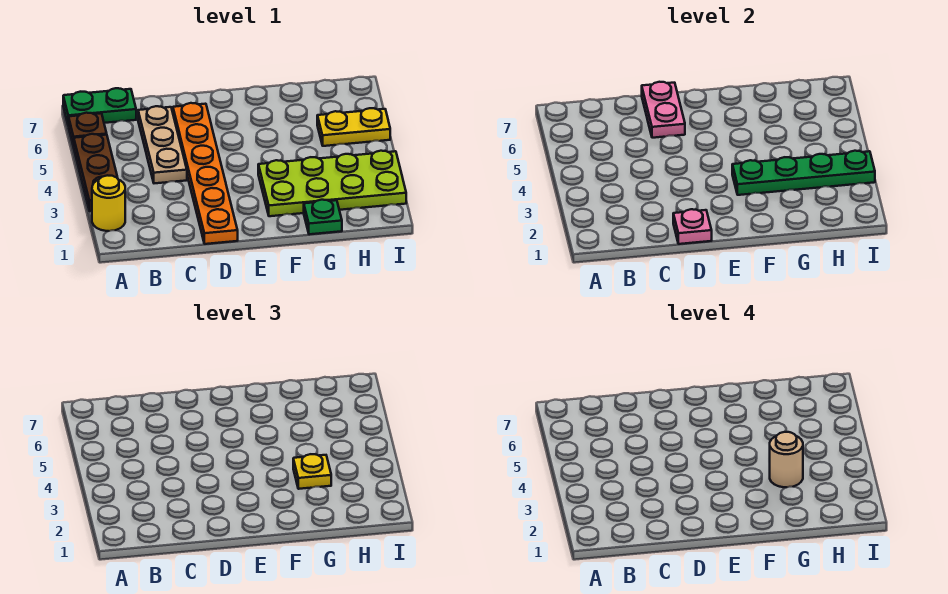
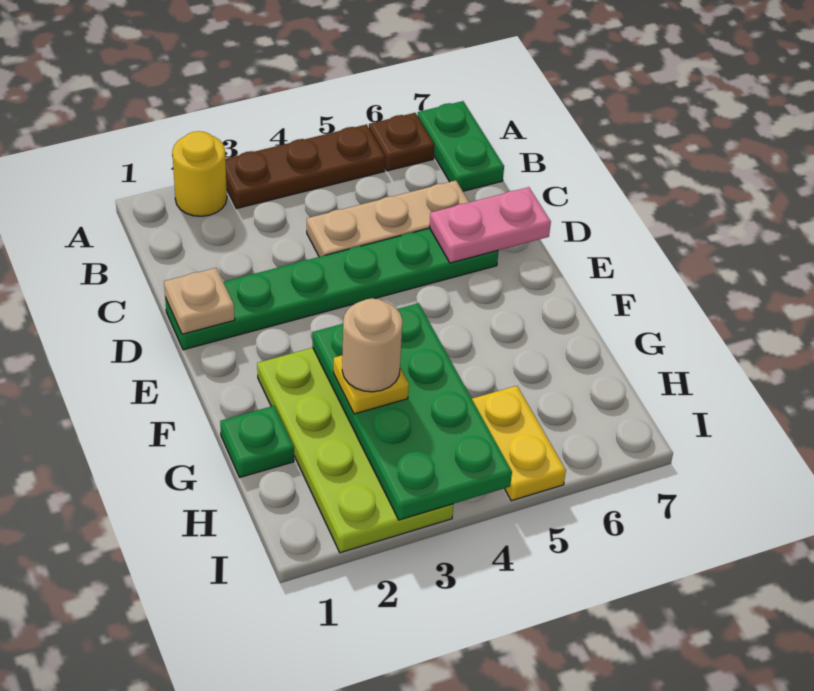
orange plate D1:D6 level 1 -> green plate D1:D6 level 1
pink plate D1 level 2 -> tan plate D1 level 2
green plate F3:I3 level 2 -> green plate F3:I4 level 2

